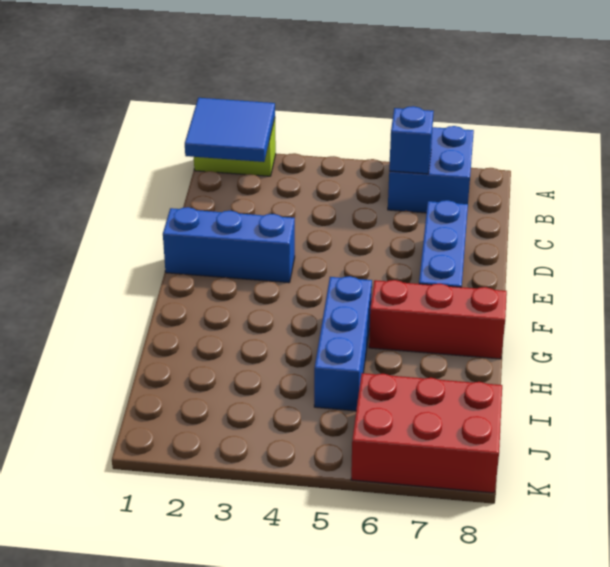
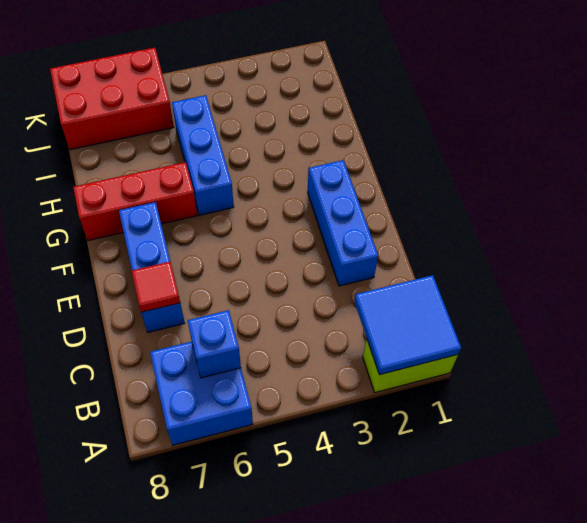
none -> red tile D7 level 2
blue brick E1:E3 level 1 -> blue brick D2:F2 level 1

